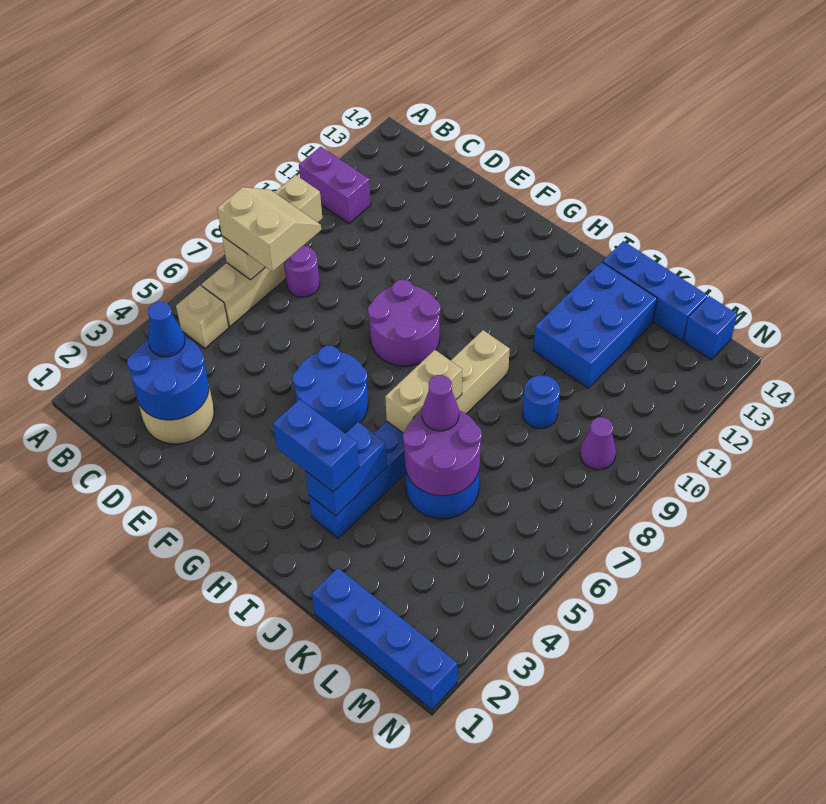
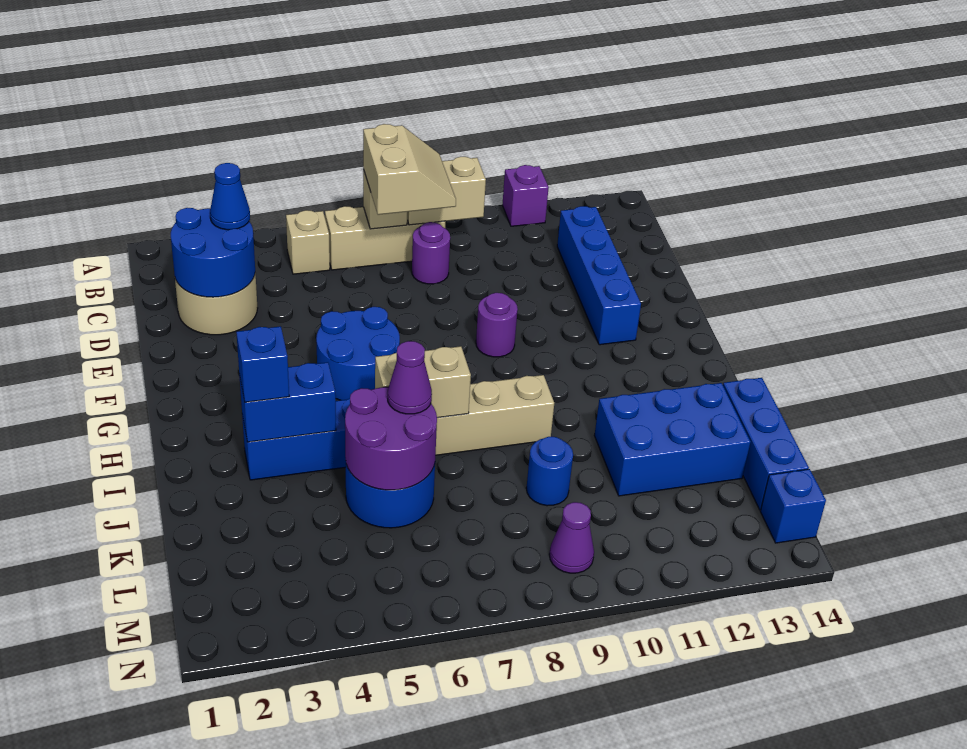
purple brick A11:B11 level 1 -> purple brick A11 level 1
purple round brick F8:G9 level 1 -> purple round brick F9 level 1
blue brick H3:I3 level 3 -> blue brick I3 level 3
blue brick K1:N1 level 1 -> blue brick C12:F12 level 1

